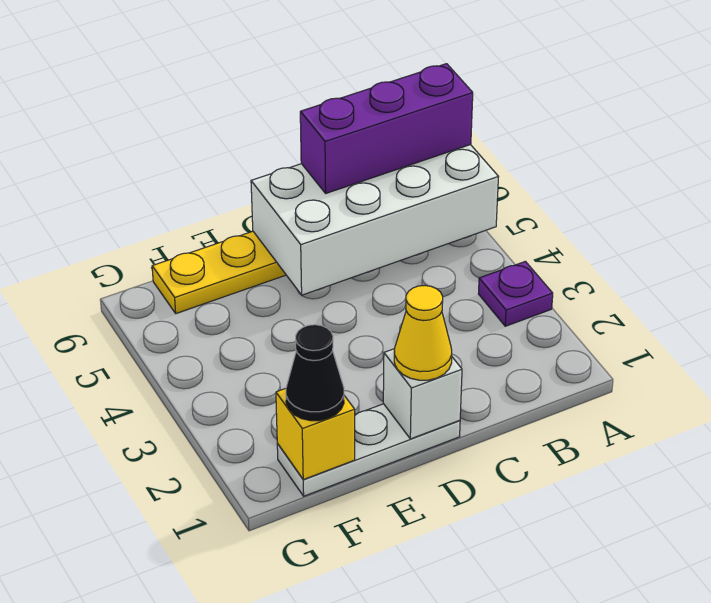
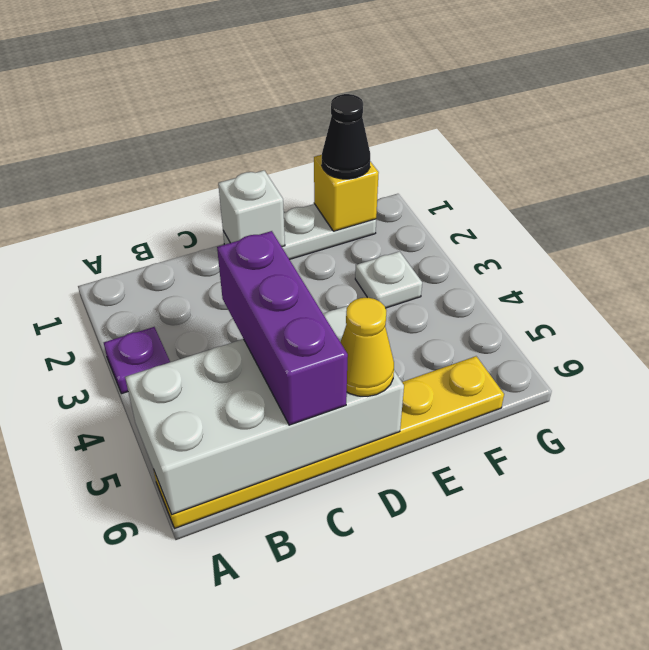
purple brick A6:C6 level 3 -> purple brick C4:C6 level 3
yellow cone D1 level 3 -> yellow cone D6 level 3
none -> white plate F3 level 1

